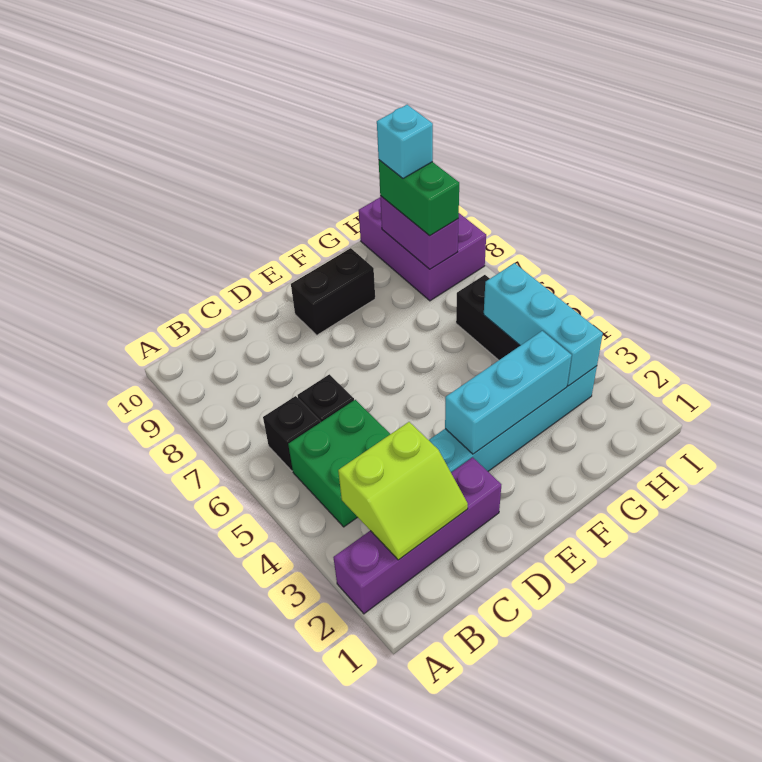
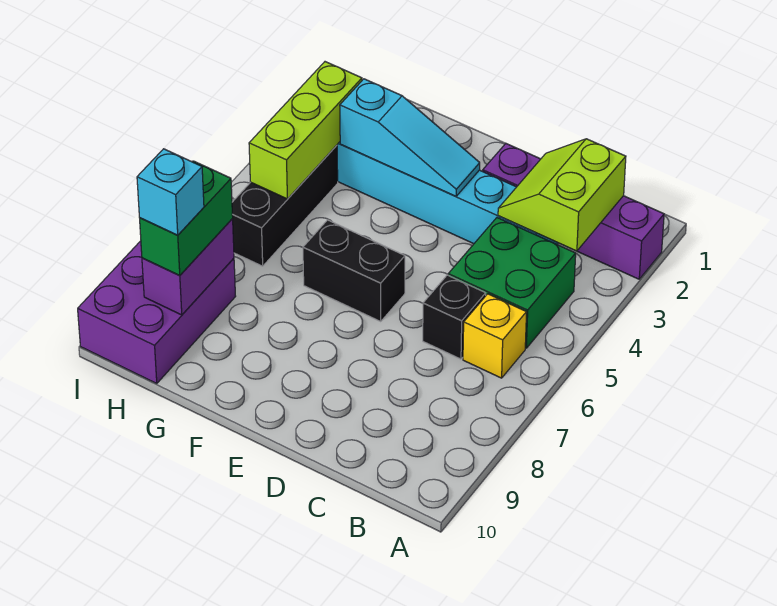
lime slope B2:C3 level 2 top 3 -> lime slope B2:C3 level 2 top B
black brick B6 level 1 -> yellow brick B6 level 1
cyan brick E3:G3 level 2 -> cyan slope E3:G3 level 2 top G
black brick E9:F9 level 1 -> black brick E6:F6 level 1
cyan brick H3:H5 level 2 -> lime brick H3:H5 level 2

